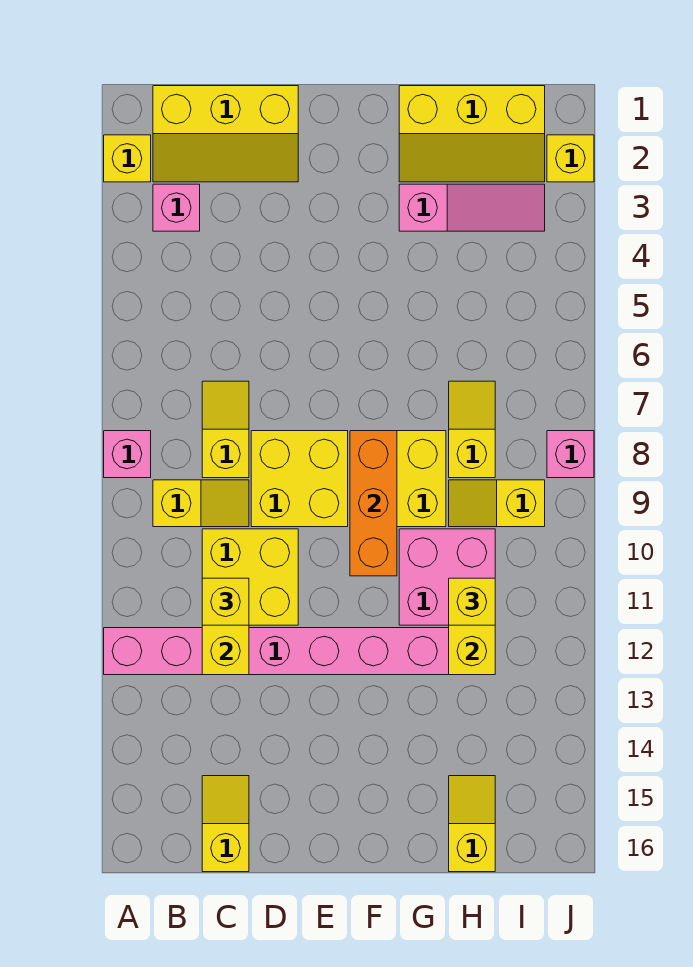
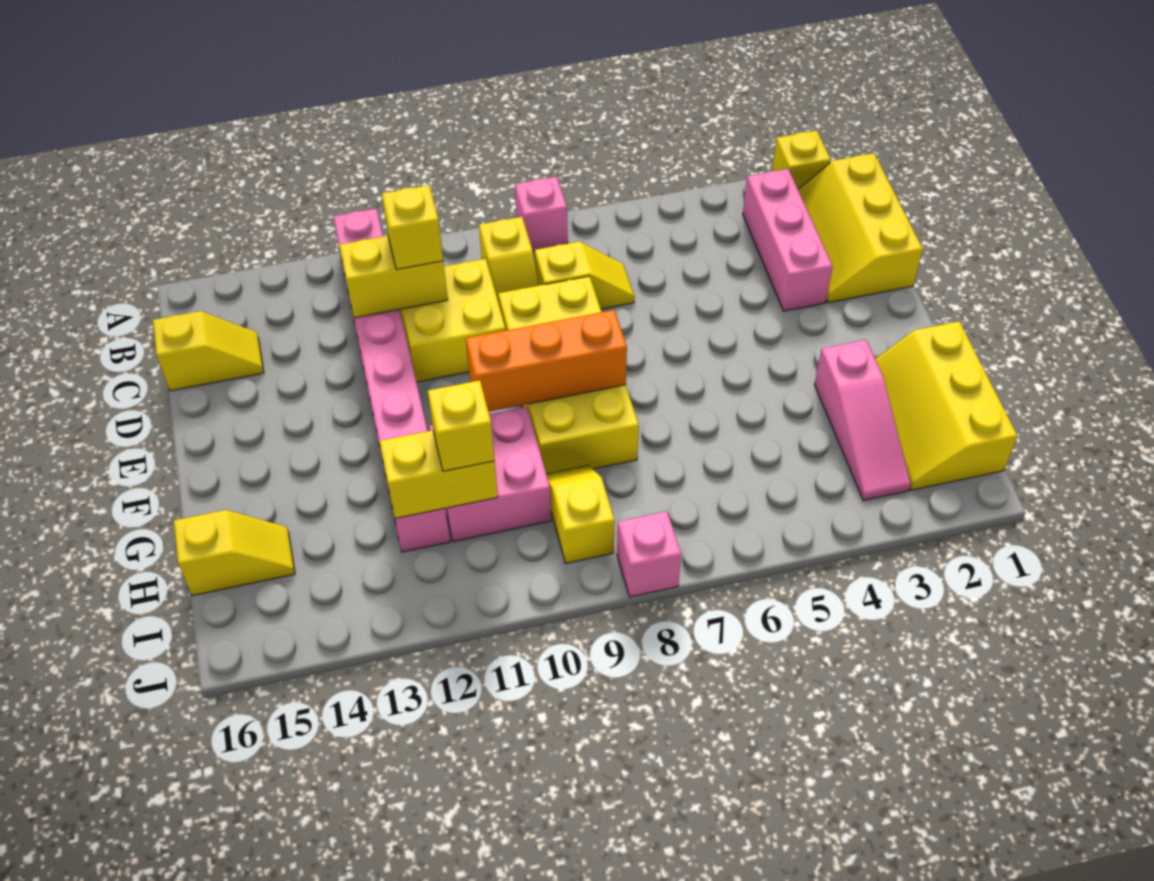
pink brick B3 level 1 -> pink brick B3:D3 level 1
yellow slope H7:H8 level 1 top 8 -> none
yellow brick J2 level 1 -> none

